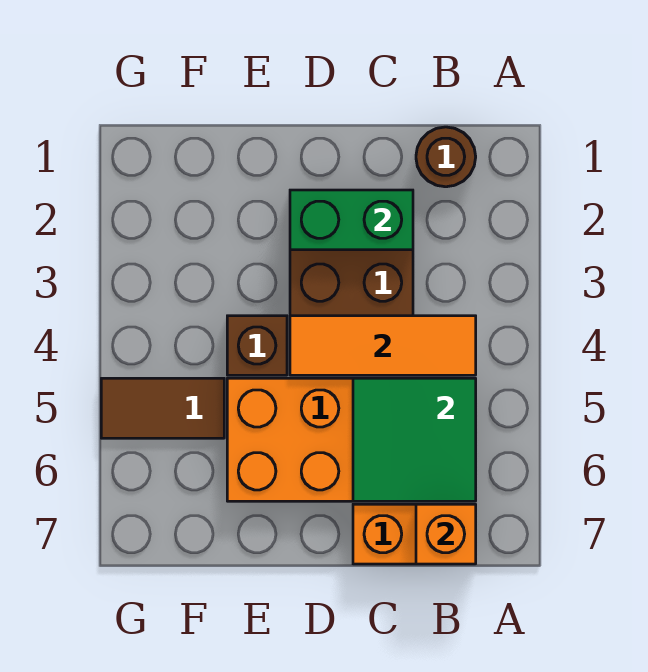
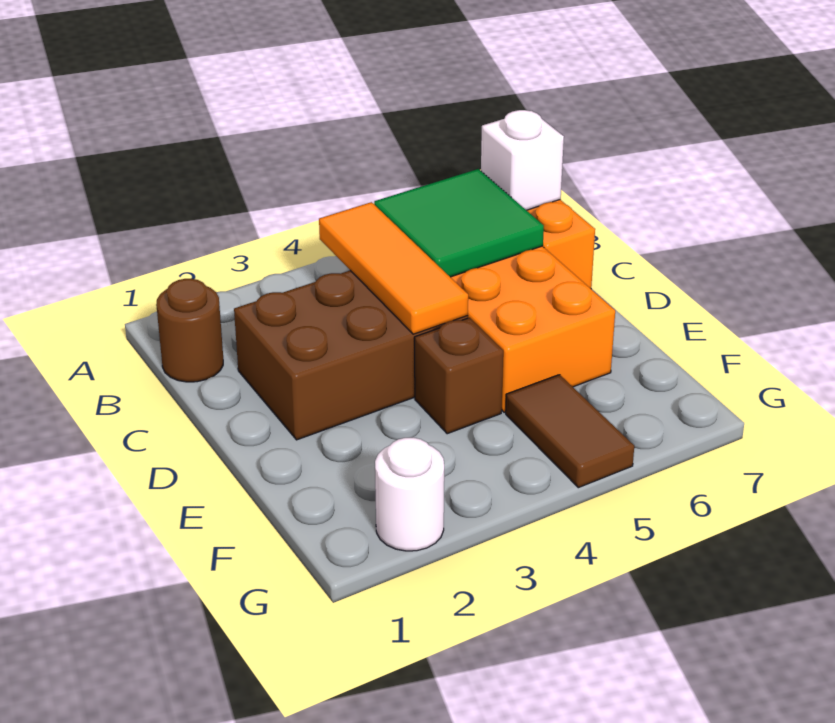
orange brick B7 level 2 -> white brick B7 level 2
green brick C2:D2 level 2 -> none
none -> white round brick G2 level 1

